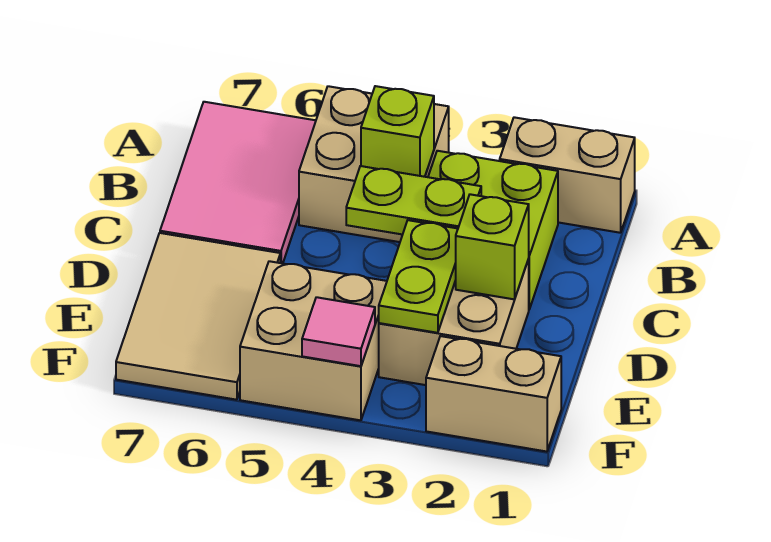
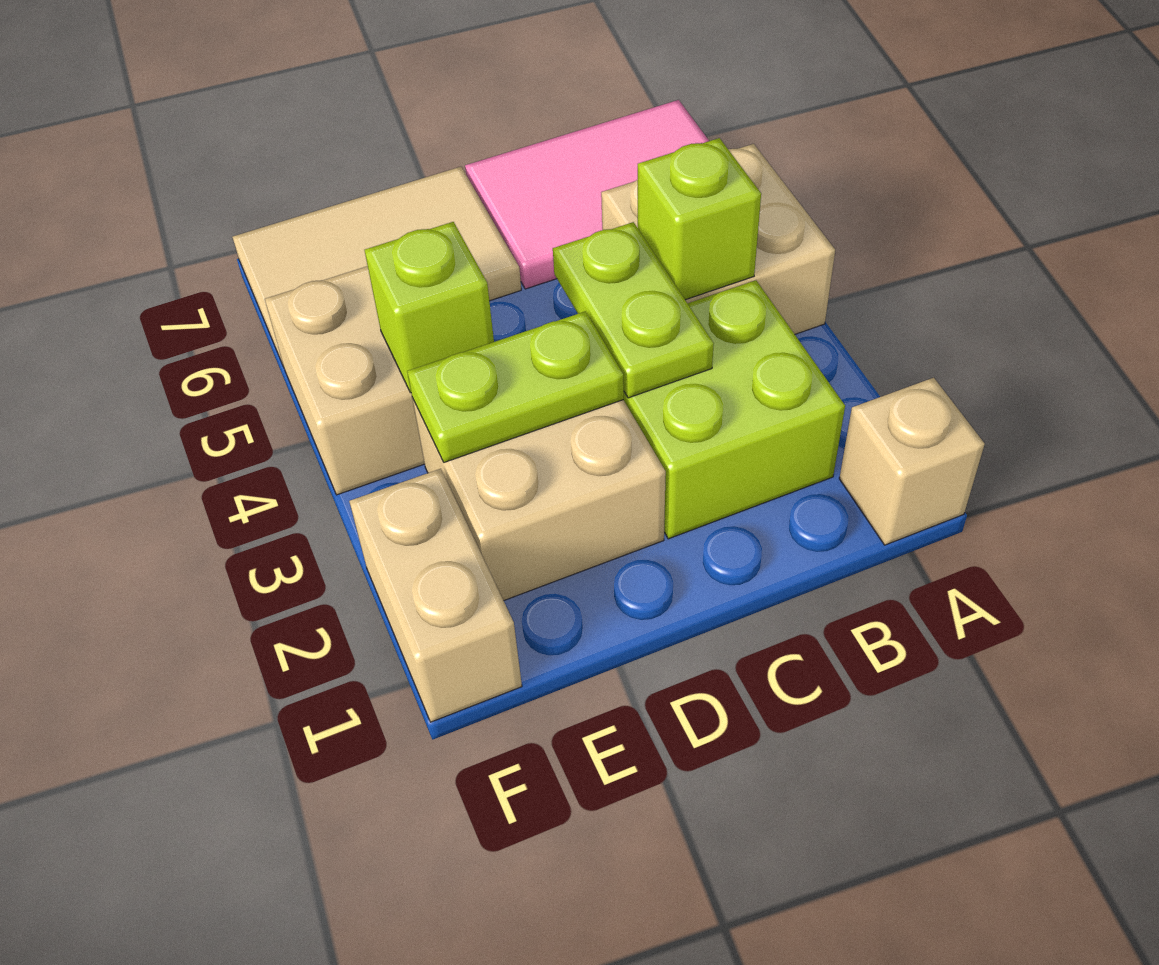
tan brick A1:A2 level 1 -> tan brick A1 level 1
lime brick D2 level 2 -> lime brick E4 level 2
pink tile F4 level 2 -> none

